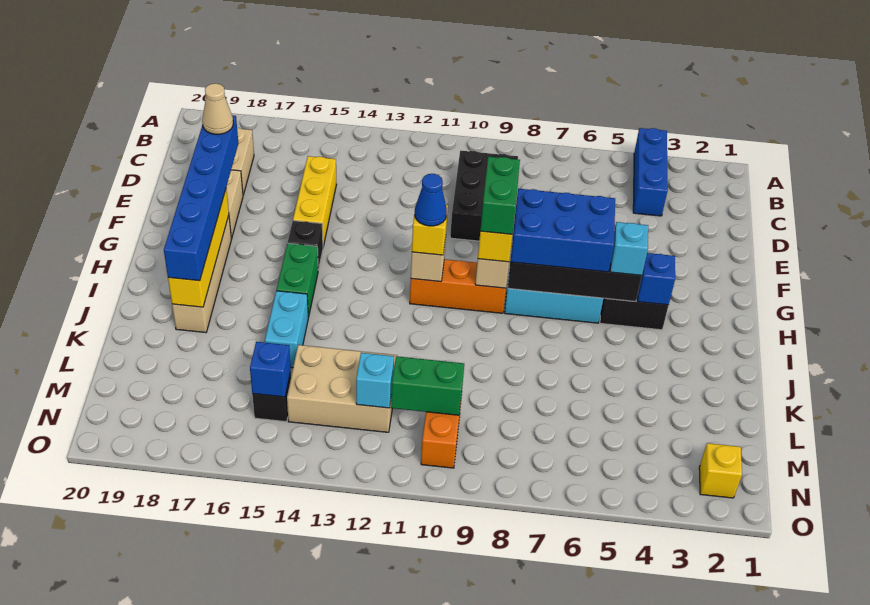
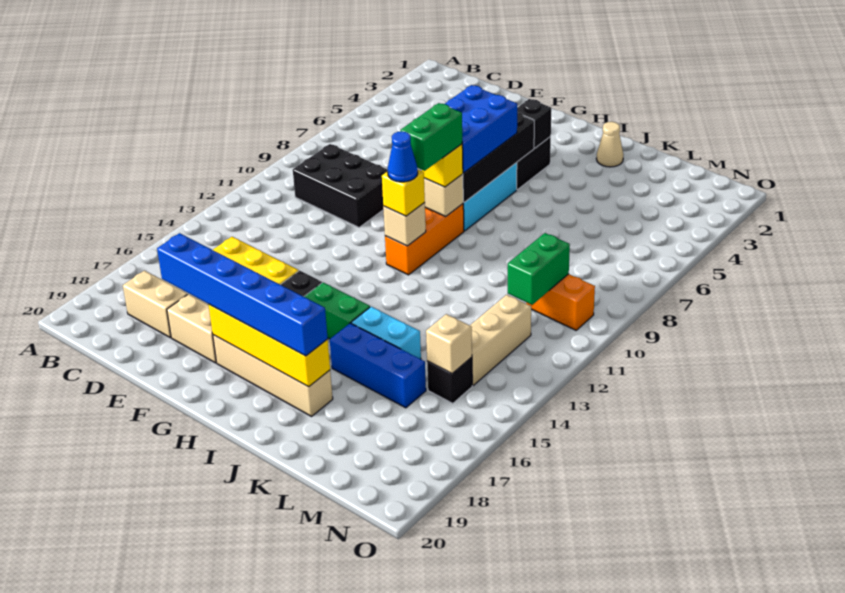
blue brick A4:C4 level 1 -> blue brick J16:L16 level 1
tan cone E18 level 4 -> tan cone J2 level 1
green brick G9:H9 level 4 -> green brick H9:H10 level 4
blue brick H4 level 2 -> black brick H4 level 2
cyan brick H5 level 3 -> none
tan brick L12:M14 level 1 -> tan brick M12:M14 level 1
cyan brick M12 level 2 -> none
blue brick M15 level 2 -> tan brick M15 level 2
yellow brick N2 level 1 -> none

